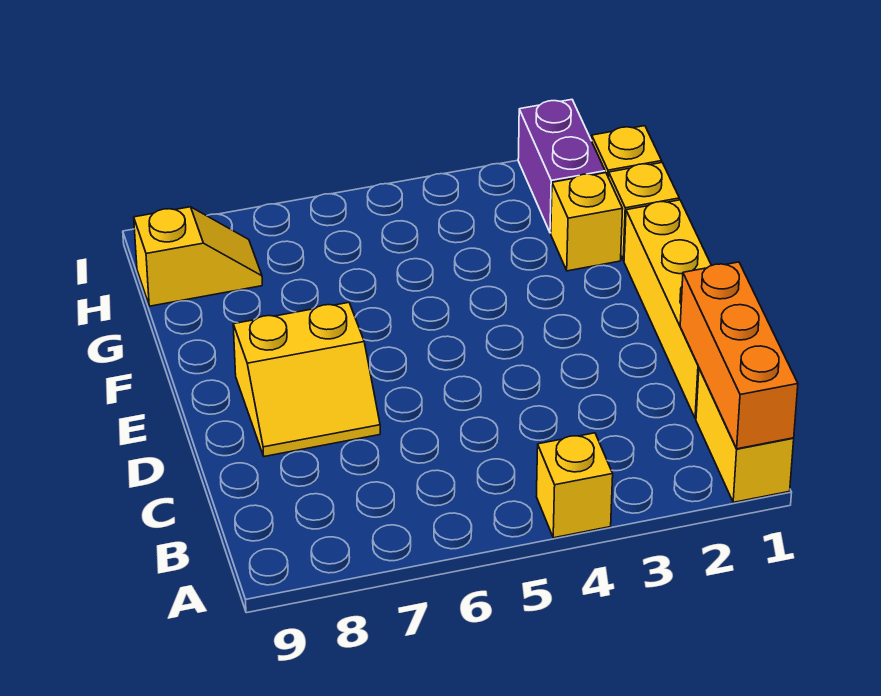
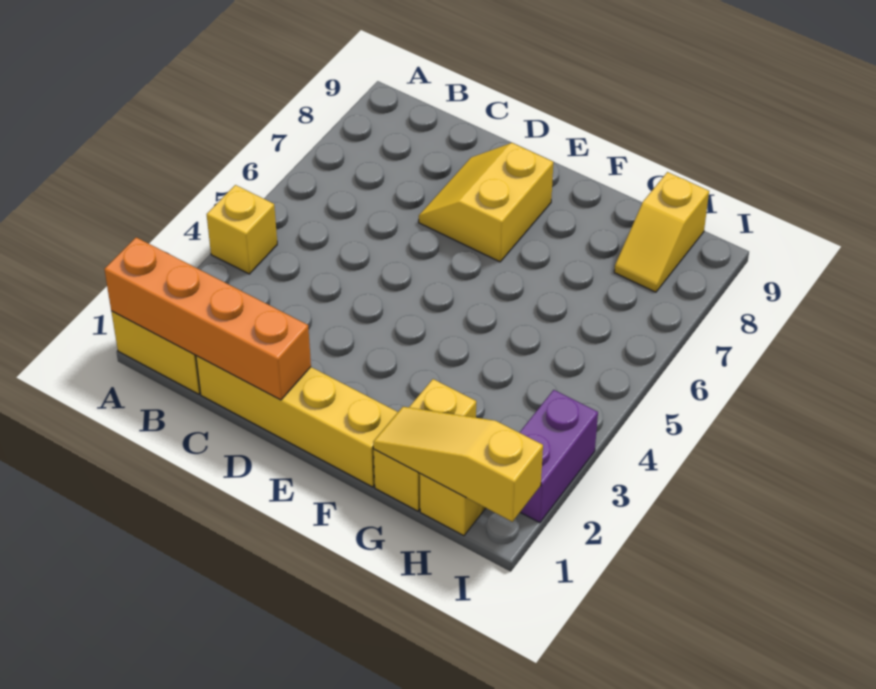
orange brick A1:C1 level 2 -> orange brick A1:D1 level 2
none -> yellow slope G1:I1 level 2 top I
purple brick H2:I2 level 1 -> purple brick I2:I3 level 1

